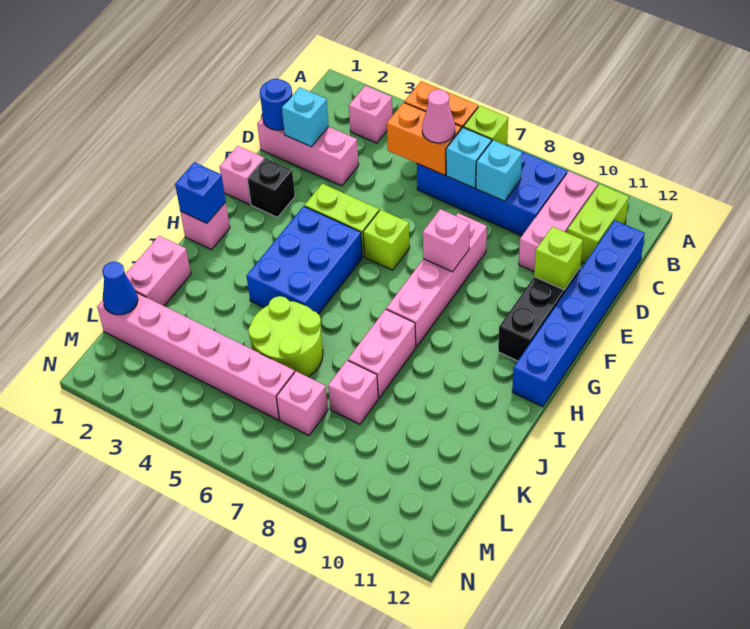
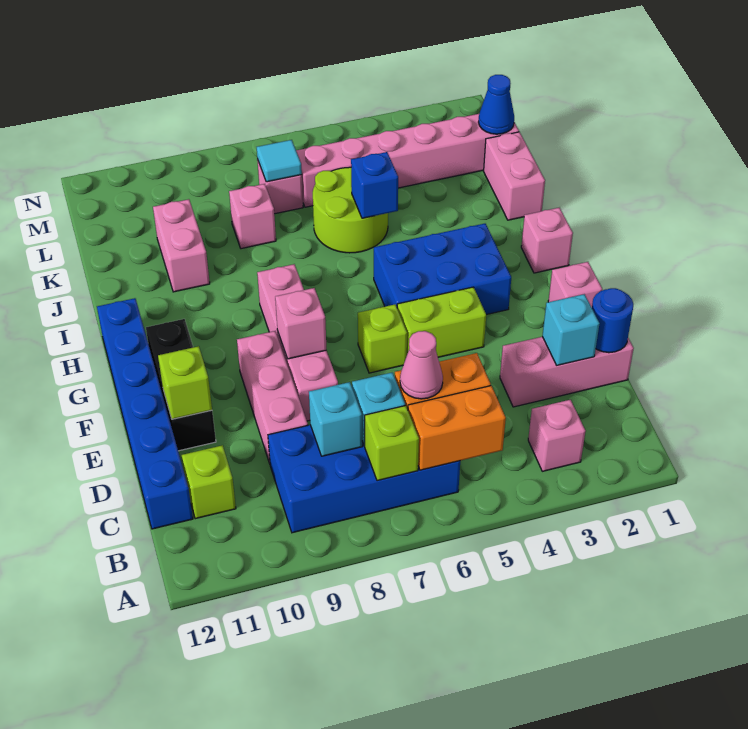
pink brick B10:D10 level 1 -> pink brick D9:F9 level 1
lime brick B11:C11 level 1 -> lime brick C11 level 1
black brick F2 level 1 -> none
blue brick G4:I5 level 1 -> blue brick G3:H5 level 1
blue brick H1 level 2 -> blue brick J5 level 2
pink brick I8:J8 level 1 -> pink brick J10:K10 level 1
none -> cyan tile L7 level 2

